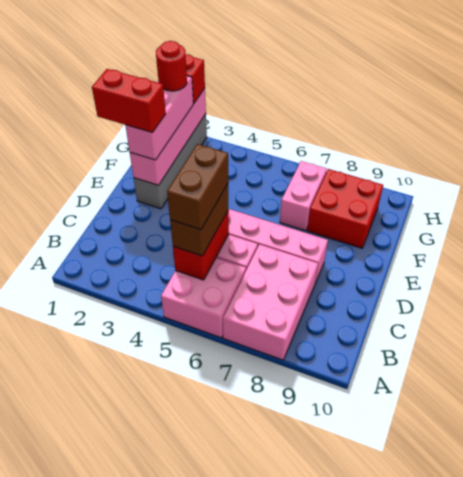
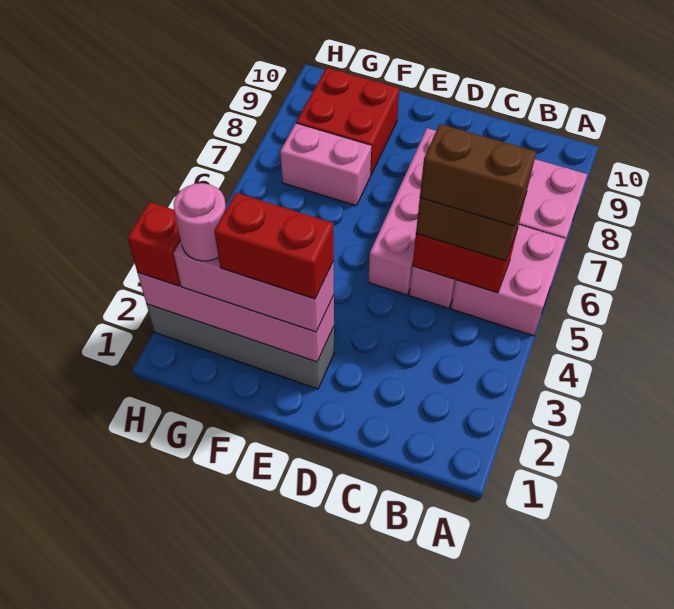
red brick E1:E2 level 4 -> red brick E2:F2 level 4
red round brick G2 level 4 -> pink round brick G2 level 4

